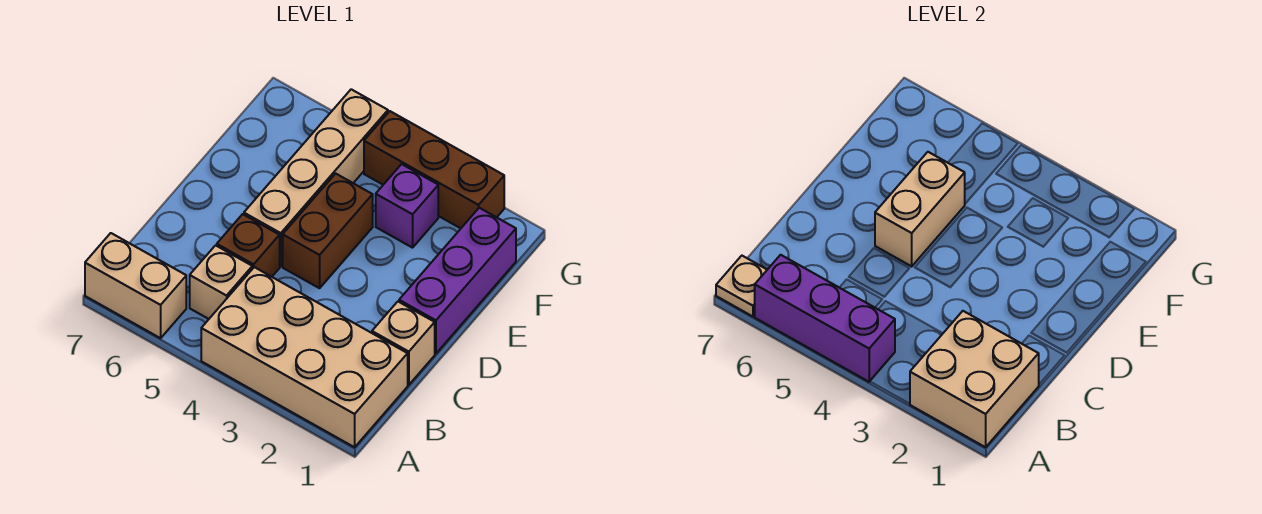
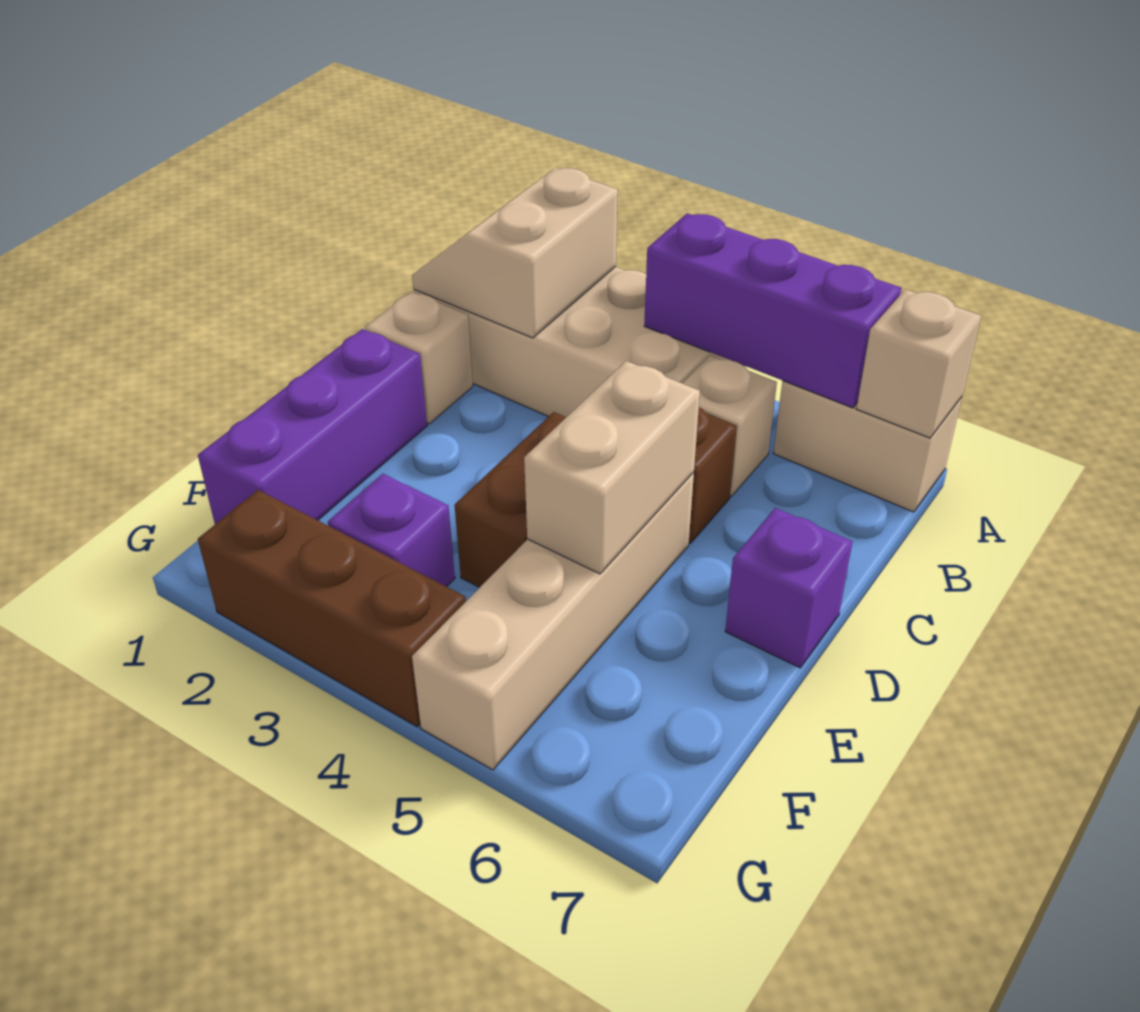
tan brick A1:B2 level 2 -> tan slope A1:B2 level 2 top 2
tan plate A7 level 2 -> tan brick A7 level 2
none -> purple brick D7 level 1

